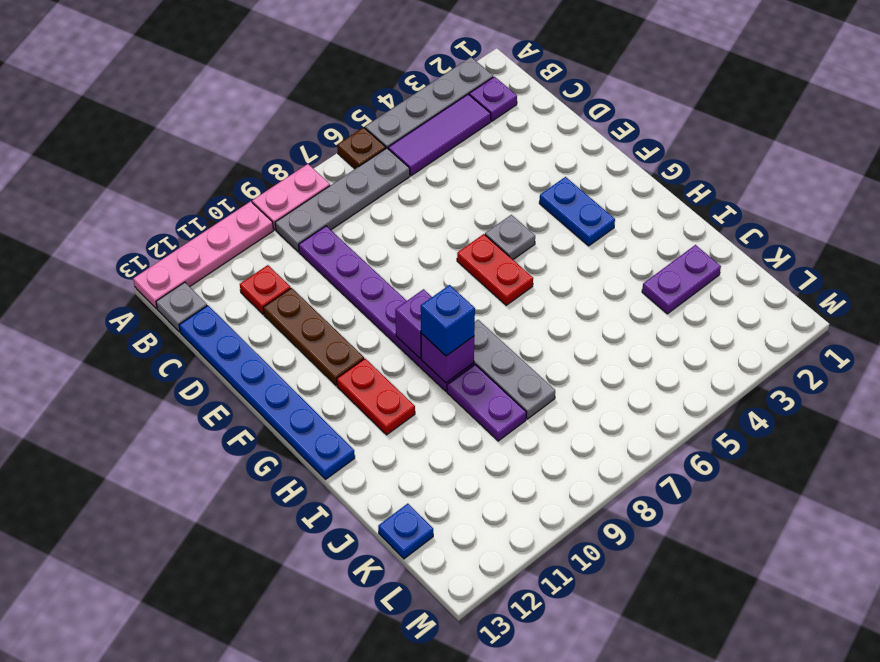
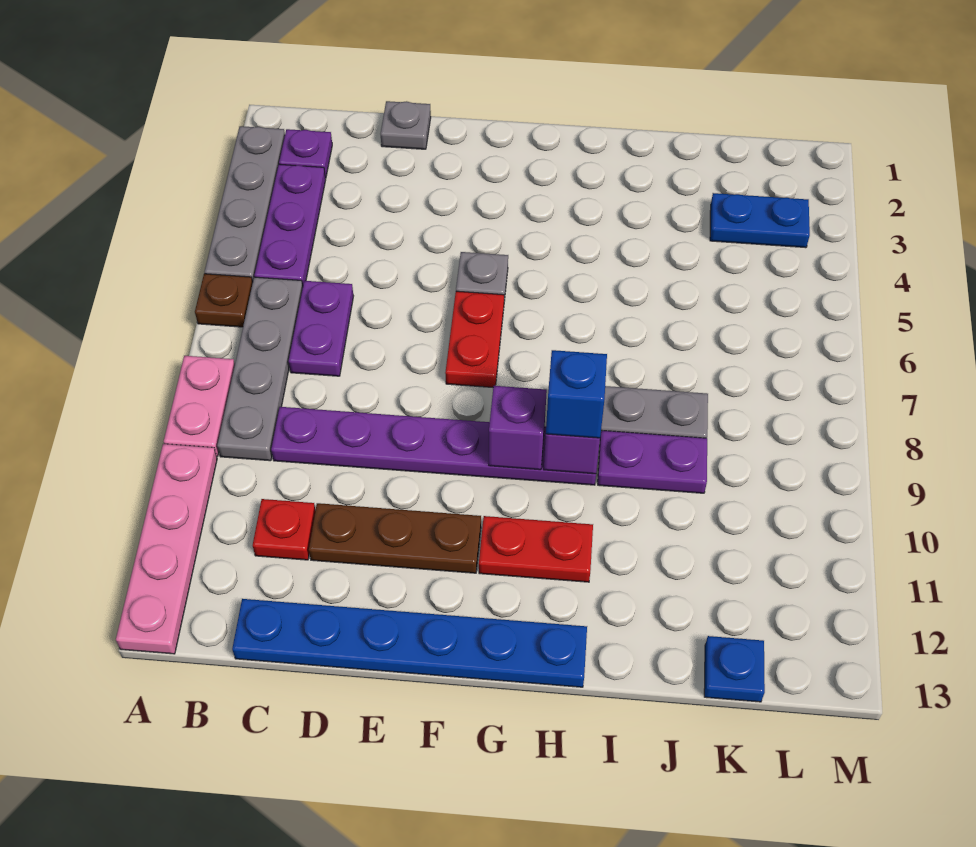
purple tile B3:B5 level 1 -> purple plate B3:B5 level 1
grey plate B13 level 1 -> grey plate D1 level 1
blue plate F3:G3 level 1 -> blue plate K3:L3 level 1
red plate F6:G6 level 1 -> red plate F6:F7 level 1
purple plate J2:J3 level 1 -> purple plate C6:C7 level 1

